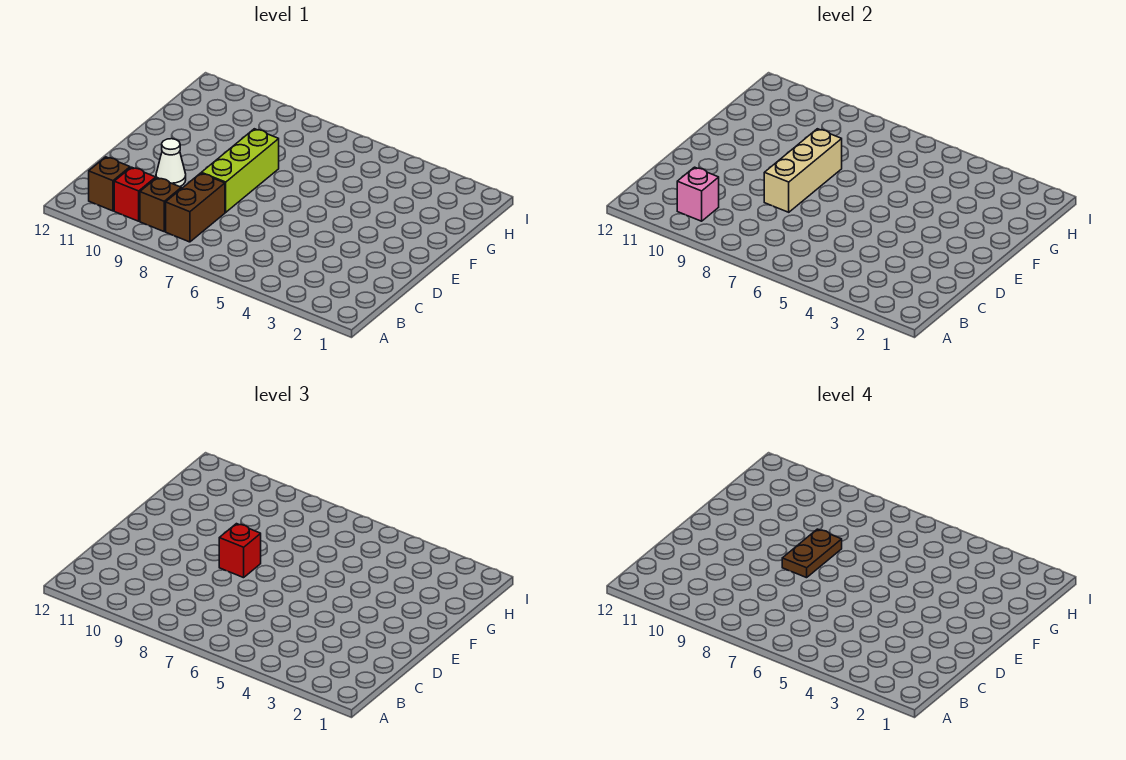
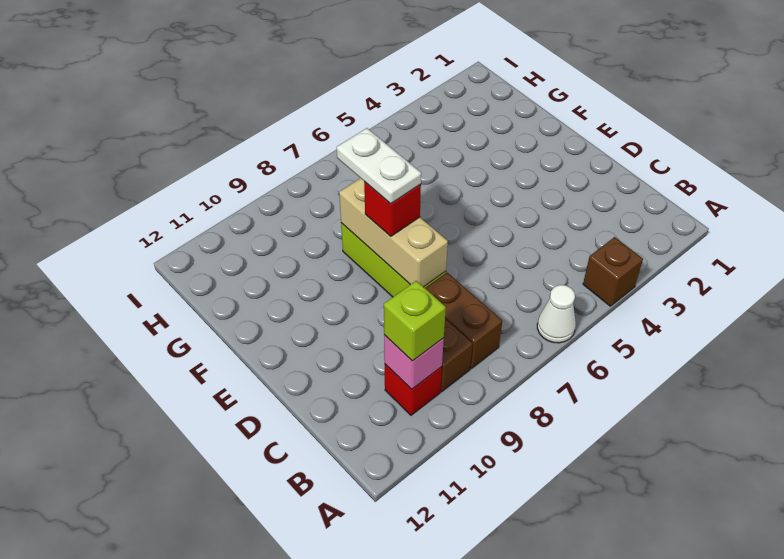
none -> lime brick B10 level 3
brown brick B11 level 1 -> brown brick A4 level 1
white cone D10 level 1 -> white cone A6 level 1
brown plate E8:F8 level 4 -> white plate E8:F8 level 4

